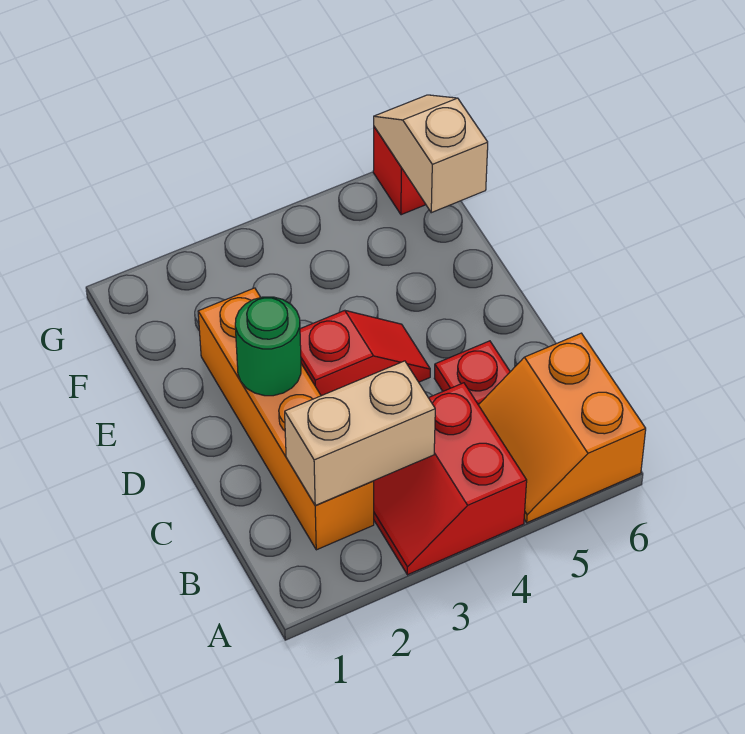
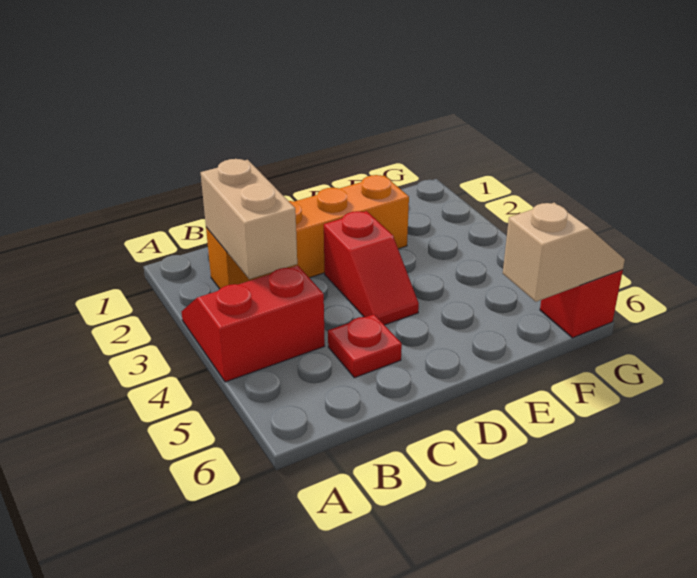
orange slope A5:B6 level 1 top 6 -> none
green round brick D2 level 2 -> none

